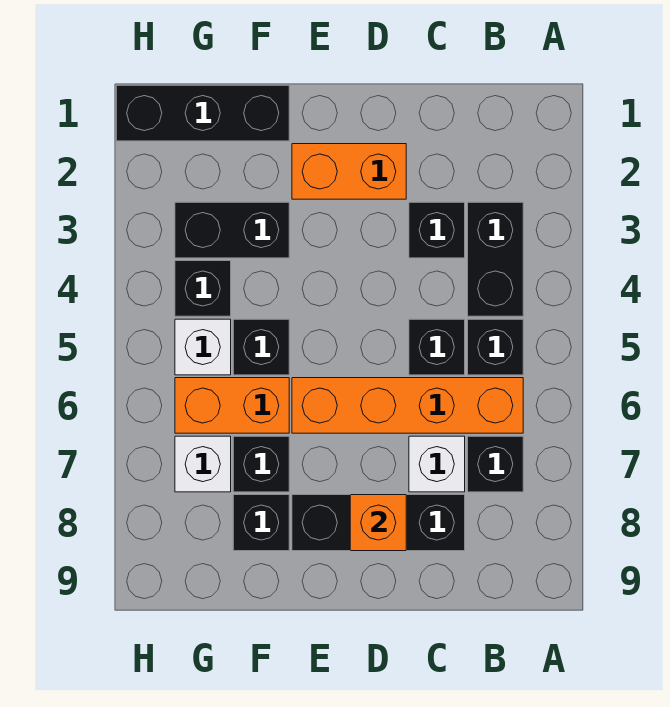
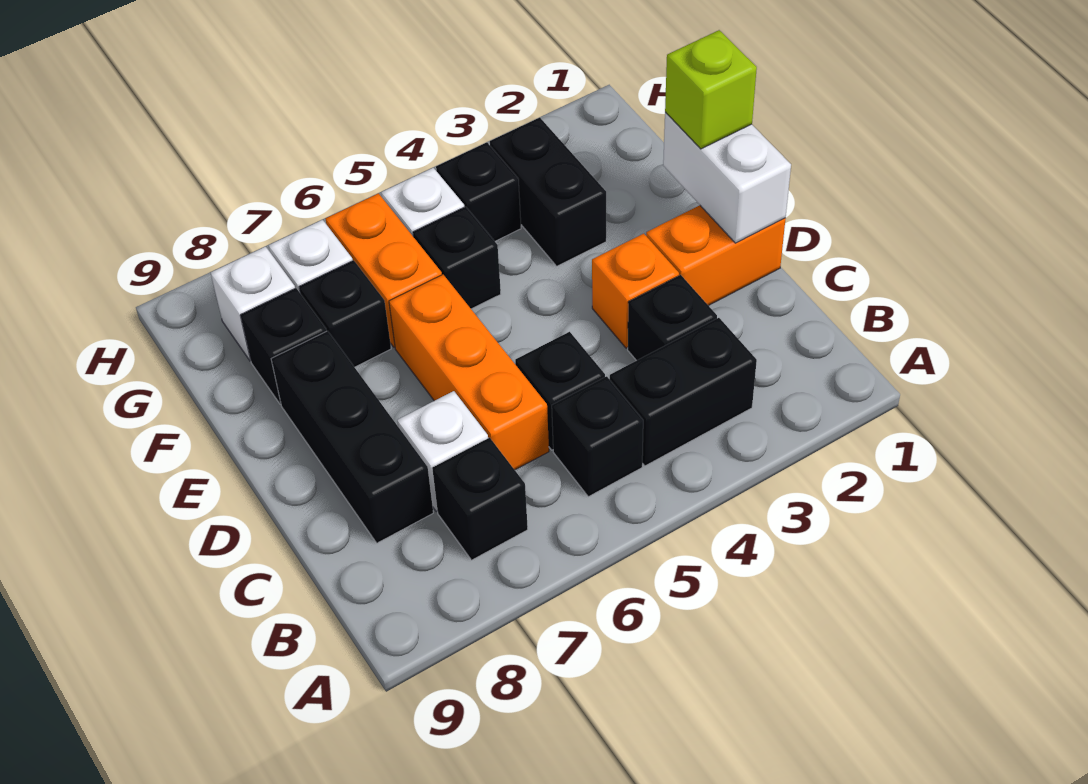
orange brick B6:E6 level 1 -> orange brick C6:E6 level 1
none -> white brick D1:E1 level 2
orange brick D2:E2 level 1 -> orange brick D1:D2 level 1
orange brick D8 level 2 -> orange brick D3 level 1
none -> lime brick E1 level 3
black brick F1:H1 level 1 -> none
none -> white brick G8 level 1

